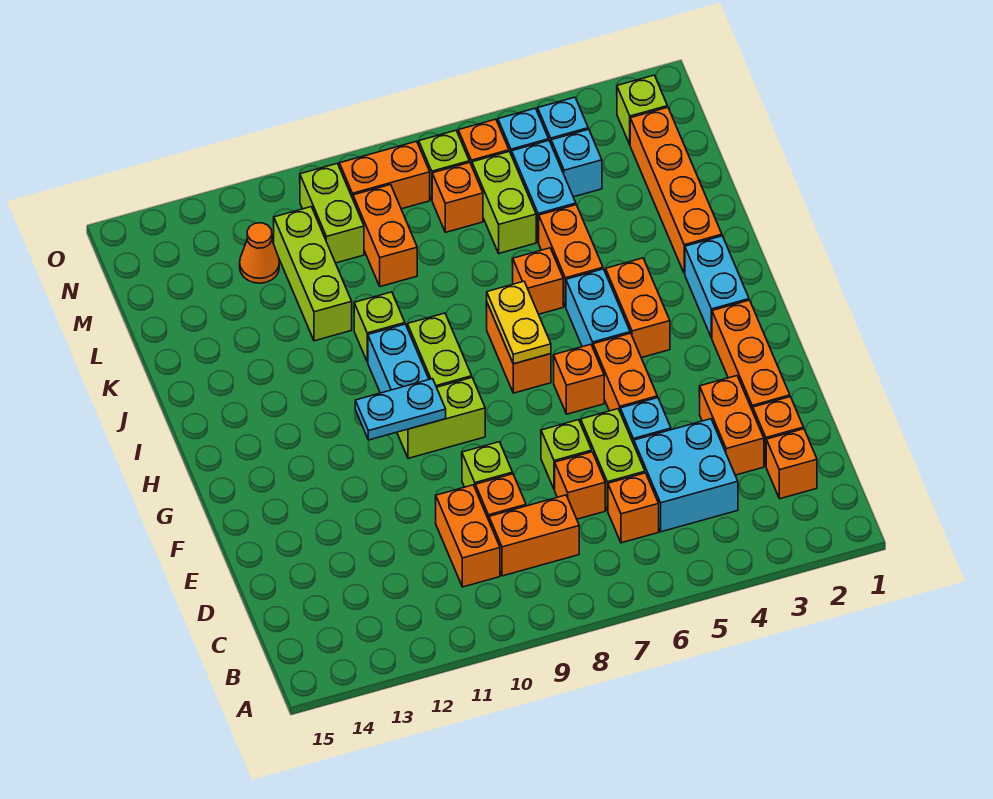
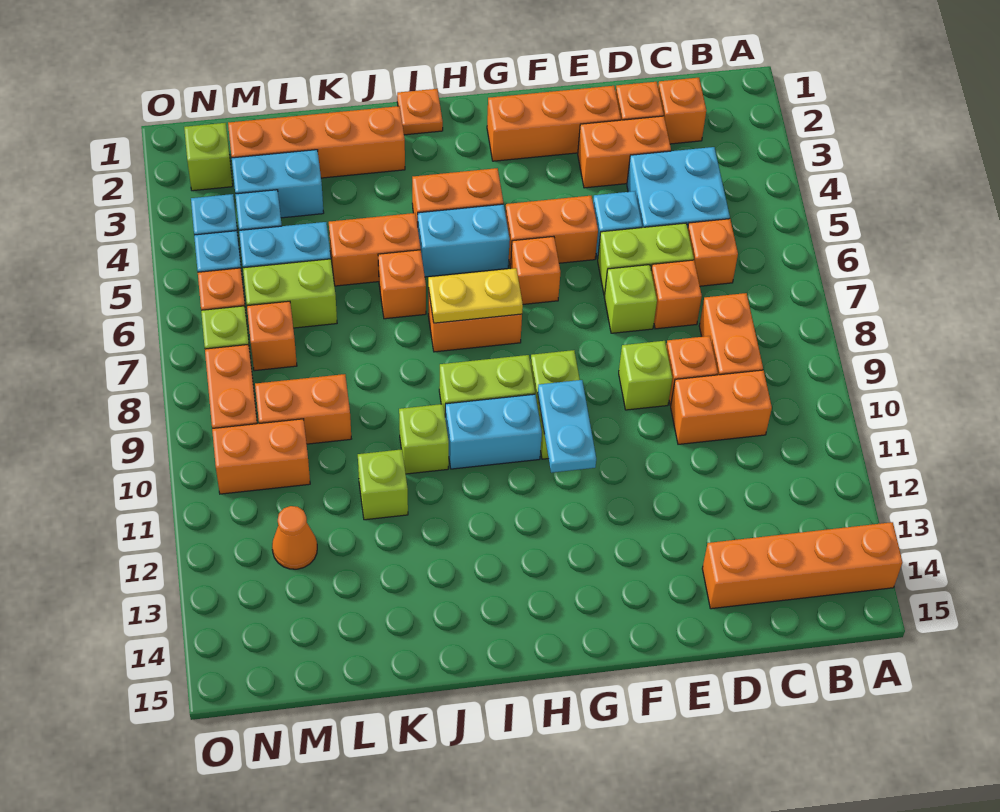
none -> orange brick A14:D14 level 1
cyan brick H2:I2 level 1 -> cyan brick L3:M3 level 1
none -> orange plate I1 level 1
lime brick K11:M11 level 1 -> lime brick K11 level 1
lime brick M10:N10 level 1 -> orange brick M10:N10 level 1

